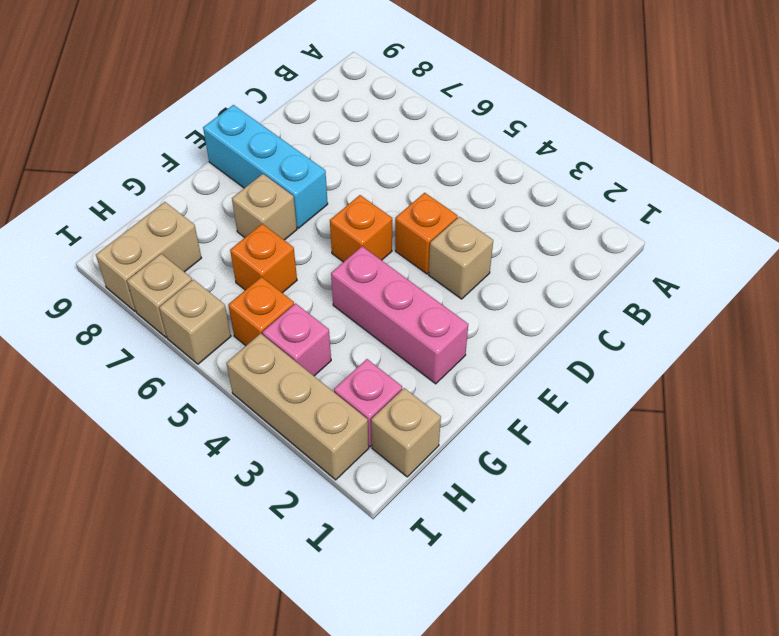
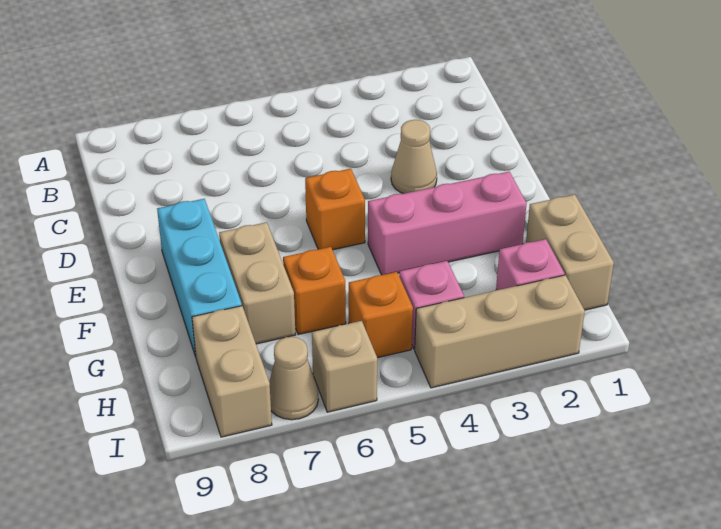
tan brick D3 level 1 -> tan cone D3 level 1
orange brick D4 level 1 -> none
cyan brick E7:E9 level 1 -> cyan brick E8:G8 level 1
tan brick F7 level 1 -> tan brick F7:G7 level 1
tan brick H1 level 1 -> tan brick G1:H1 level 1
tan brick I7 level 1 -> tan cone I7 level 1

